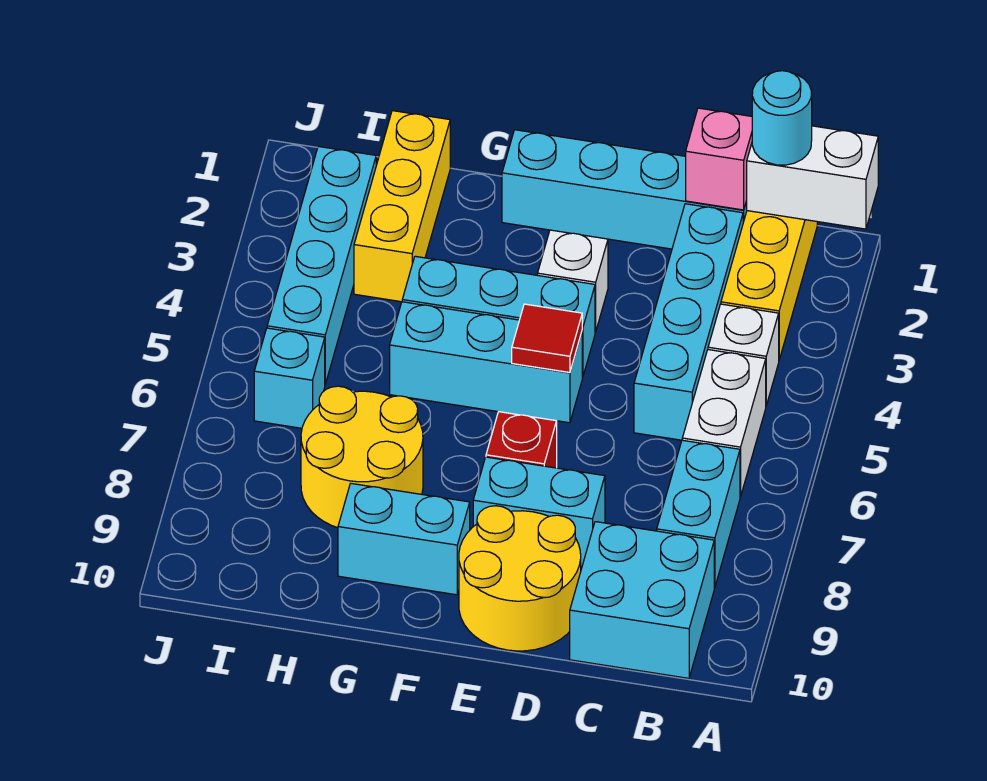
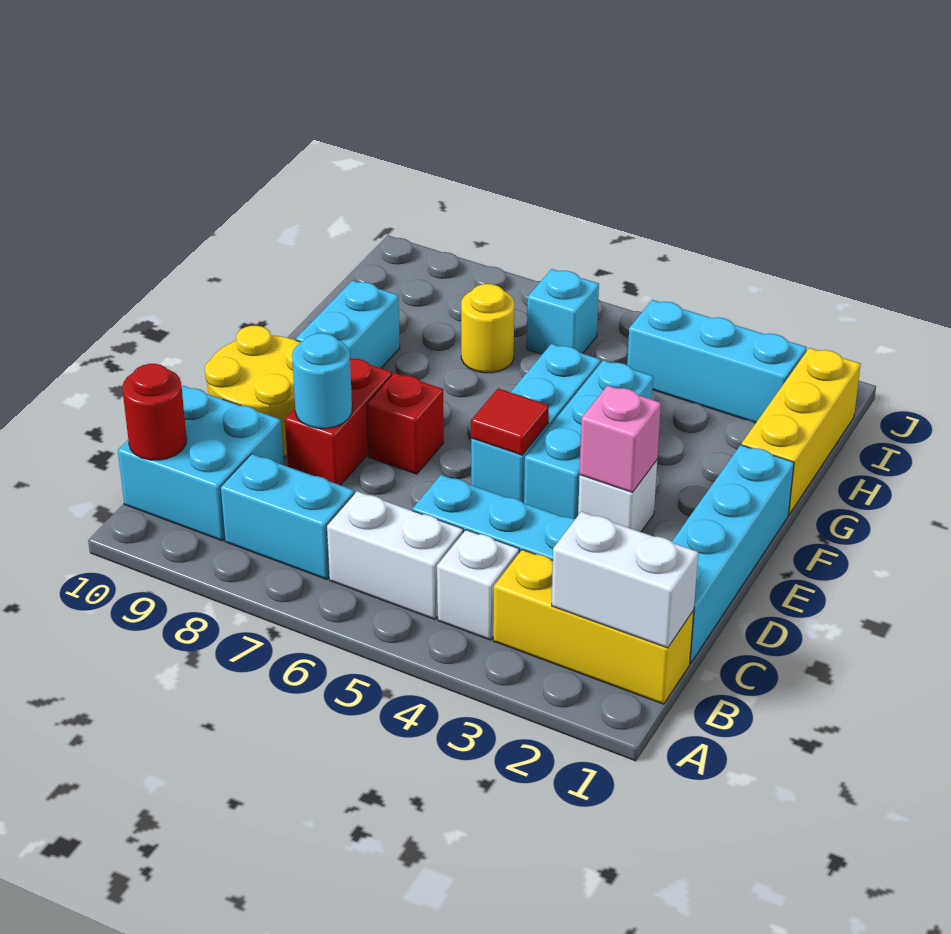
white brick A1:B1 level 2 -> white brick B1:B2 level 2
cyan round brick B1 level 3 -> cyan round brick D8 level 2
none -> red round brick B10 level 2
pink brick C1 level 2 -> pink brick E3 level 2
cyan brick D8:E8 level 1 -> red brick D8:E8 level 1
yellow round brick G7:H8 level 1 -> yellow round brick H7 level 1
yellow brick H1:H3 level 1 -> yellow brick G1:I1 level 1
cyan brick I2:I5 level 1 -> cyan brick I2:I4 level 1

